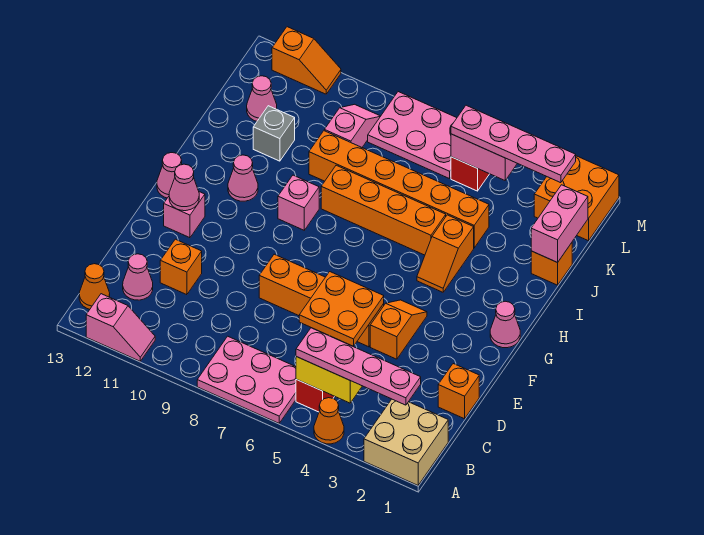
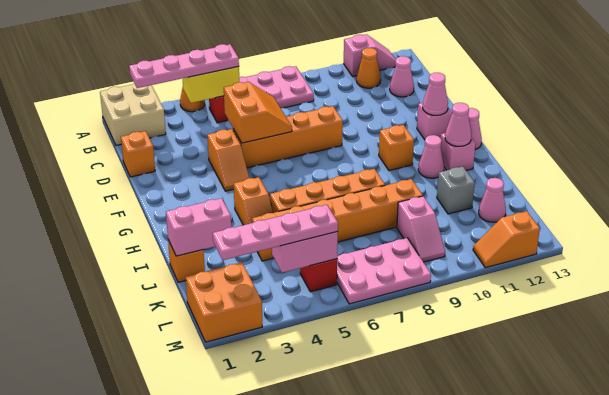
pink slope A11:A12 level 1 top 12 -> pink slope A11:A12 level 1 top 11
orange cone B13 level 1 -> orange cone B11 level 1
orange plate D5:E6 level 2 -> orange slope D5:E6 level 2 top 5
orange brick D11 level 1 -> orange brick G10 level 1
pink cone G1 level 1 -> pink cone H12 level 2
orange slope H4:I4 level 1 top I -> orange slope H4:I4 level 1 top H
pink brick H9 level 1 -> pink brick H12 level 1
pink brick J1:K1 level 2 -> pink brick J1:J2 level 2

